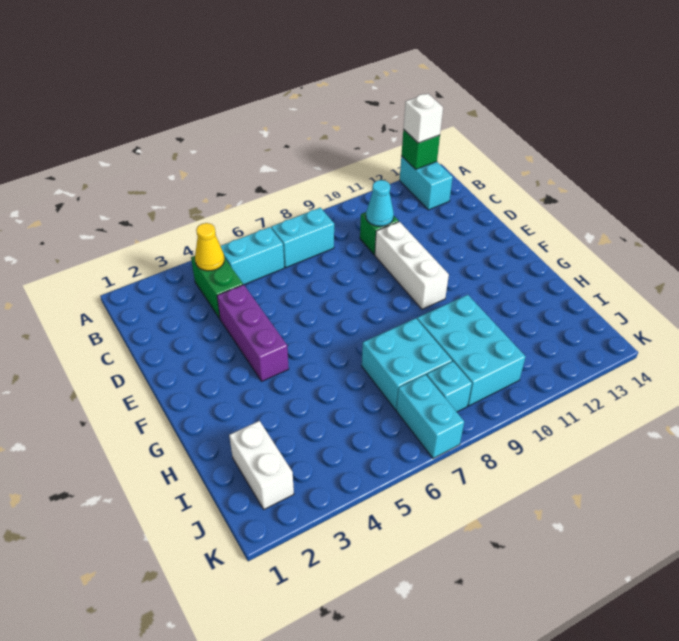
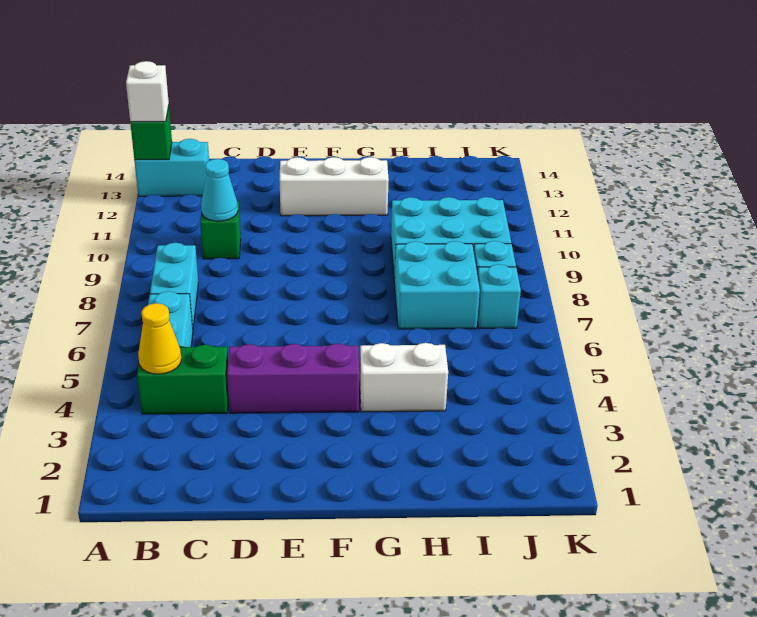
white brick D10:F10 level 1 -> white brick E12:G12 level 1
white brick I2:J2 level 1 -> white brick G4:H4 level 1
cyan brick J7:K7 level 1 -> cyan brick J7 level 1

